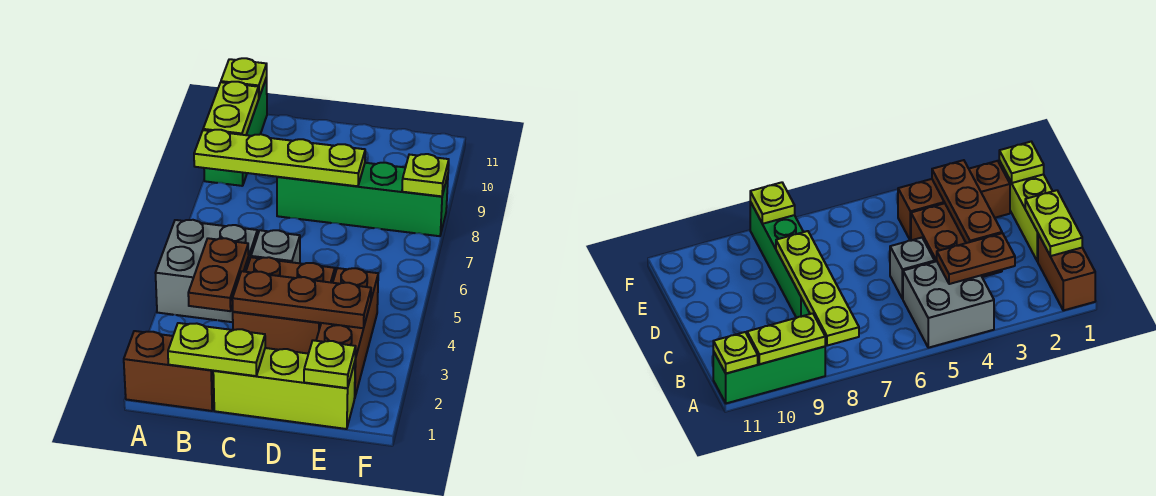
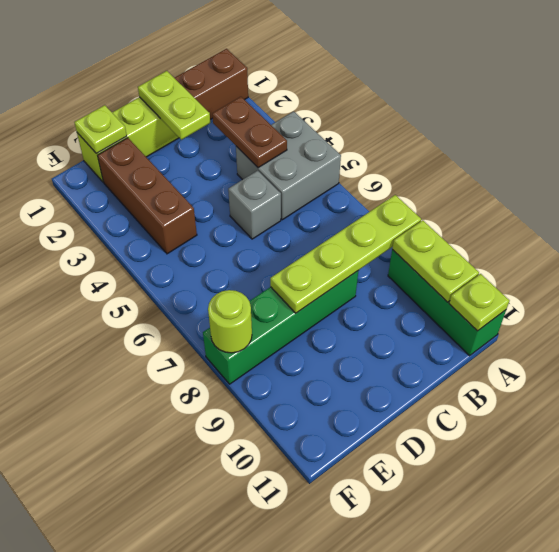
lime plate B1:C1 level 2 -> lime plate C1:C2 level 2
brown brick C3:D4 level 1 -> none
brown plate C3:E3 level 2 -> none
lime plate F8 level 2 -> lime round brick F8 level 2

